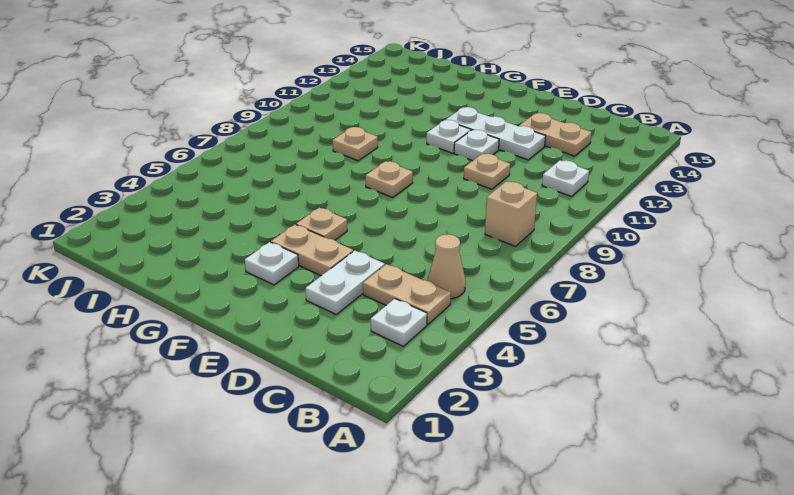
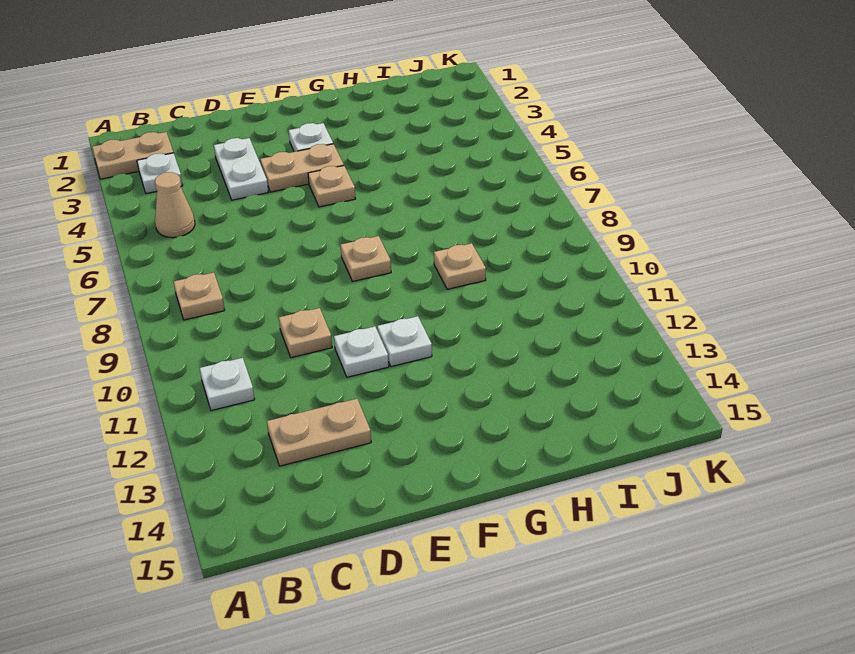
tan plate B4:C4 level 1 -> tan plate A2:B2 level 1
tan brick B8 level 1 -> tan plate B8 level 1
white plate D12:F12 level 1 -> none

